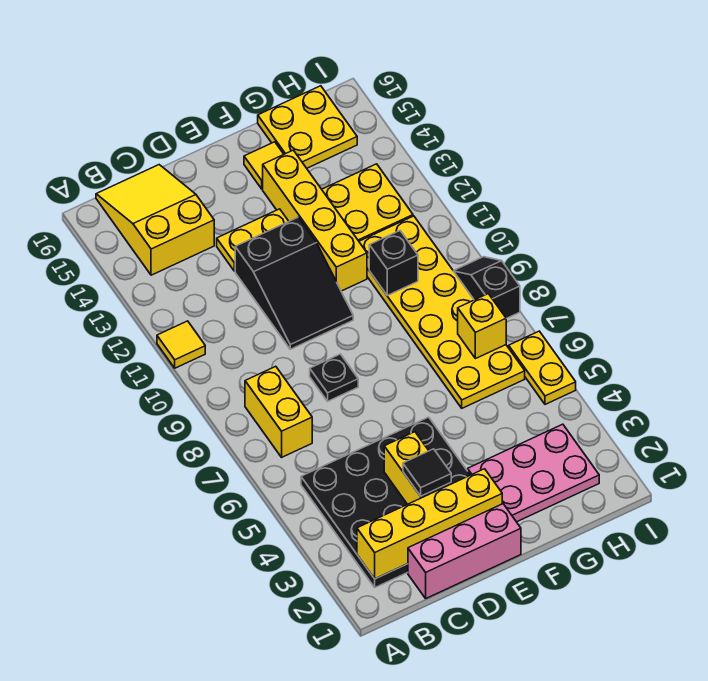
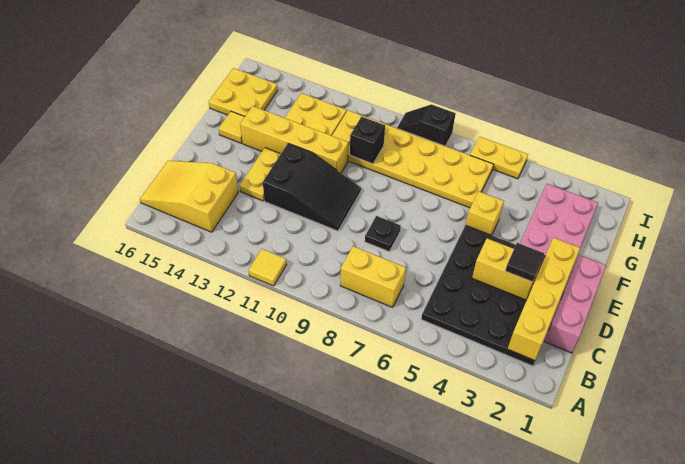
yellow brick H7 level 2 -> yellow brick F5 level 1

